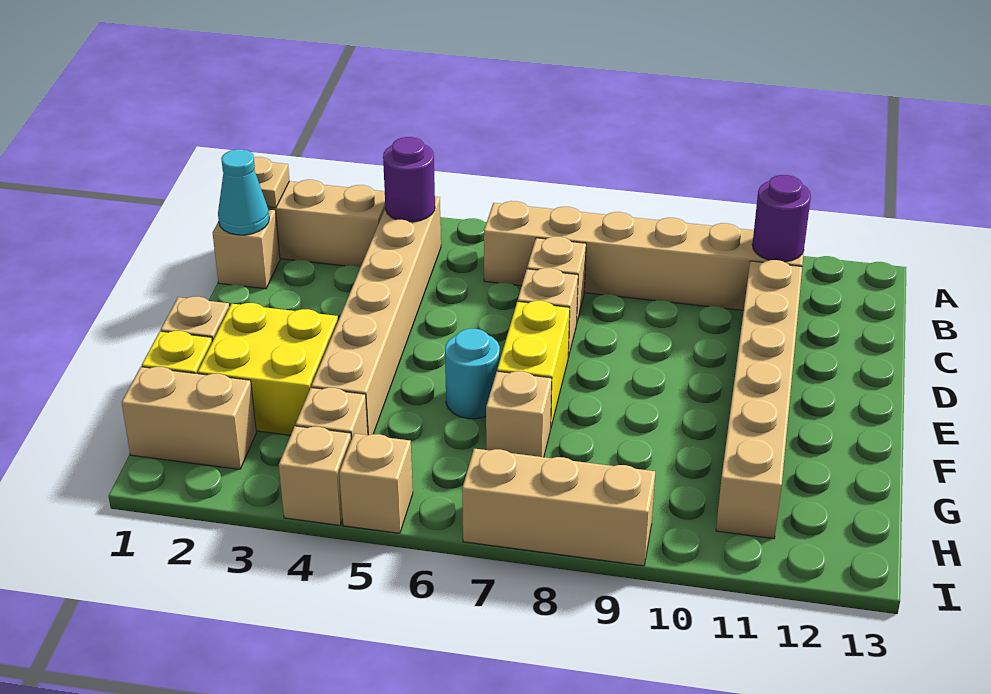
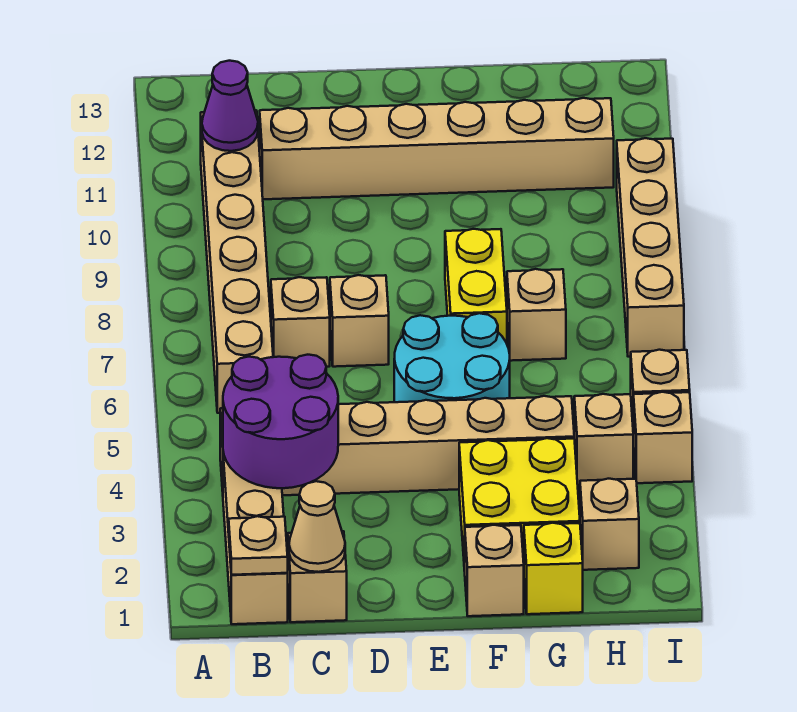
purple round brick B4 level 2 -> purple round brick B3:C4 level 2
purple round brick B11 level 2 -> purple cone B11 level 2
cyan cone C1 level 2 -> tan cone C1 level 2
yellow brick E7:F7 level 1 -> yellow brick F7:F8 level 1
cyan round brick F6 level 1 -> cyan round brick E5:F6 level 1
tan brick H1:H2 level 1 -> tan brick H2 level 1
tan brick I7:I9 level 1 -> tan brick I7:I10 level 1

